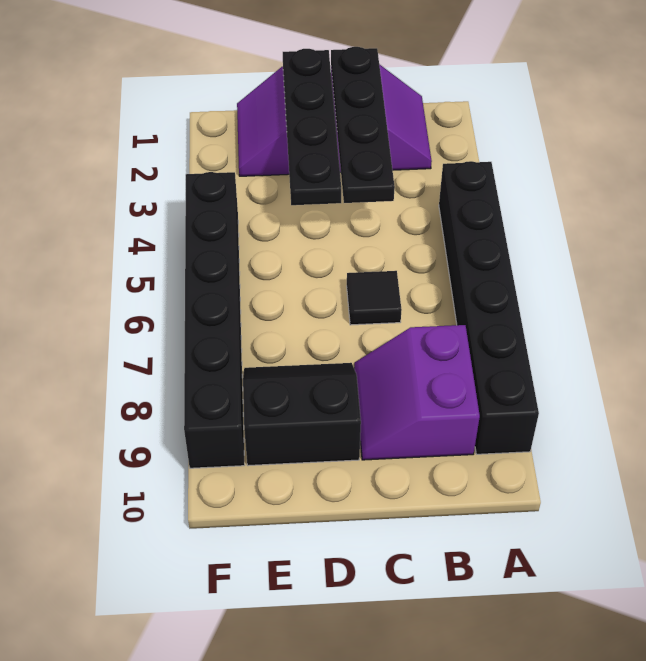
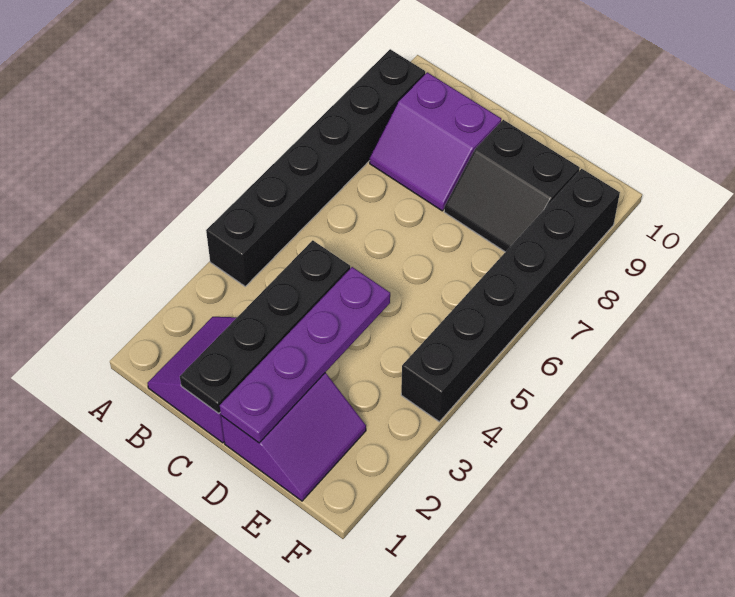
purple slope B8:C9 level 1 top B -> purple slope B8:C9 level 1 top 9
black tile C6 level 1 -> none
black plate D1:D4 level 2 -> purple plate D1:D4 level 2

